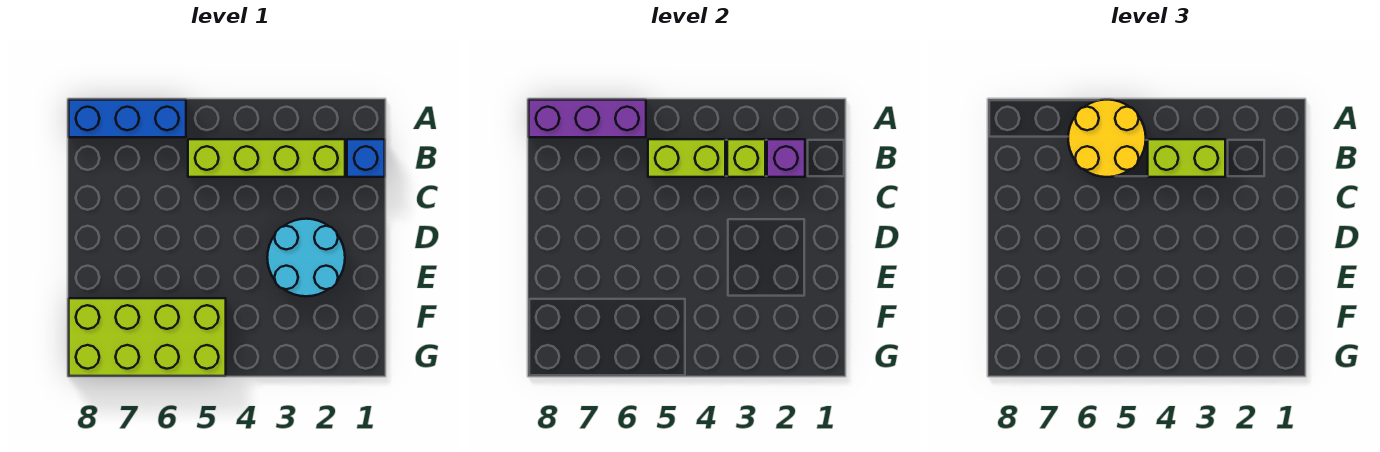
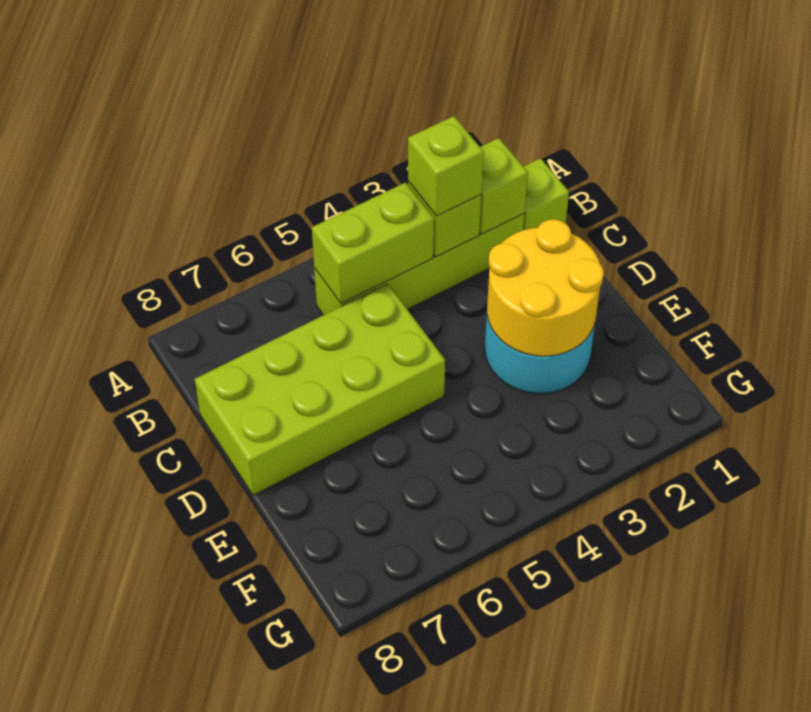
yellow round brick A5:B6 level 3 -> yellow round brick D2:E3 level 2
blue brick A6:A8 level 1 -> none
purple brick A6:A8 level 2 -> none
blue brick B1 level 1 -> lime brick B1 level 1
purple brick B2 level 2 -> lime brick B2 level 2
lime brick B3:B4 level 3 -> lime brick B3 level 3
lime brick F5:G8 level 1 -> lime brick C5:D8 level 1

